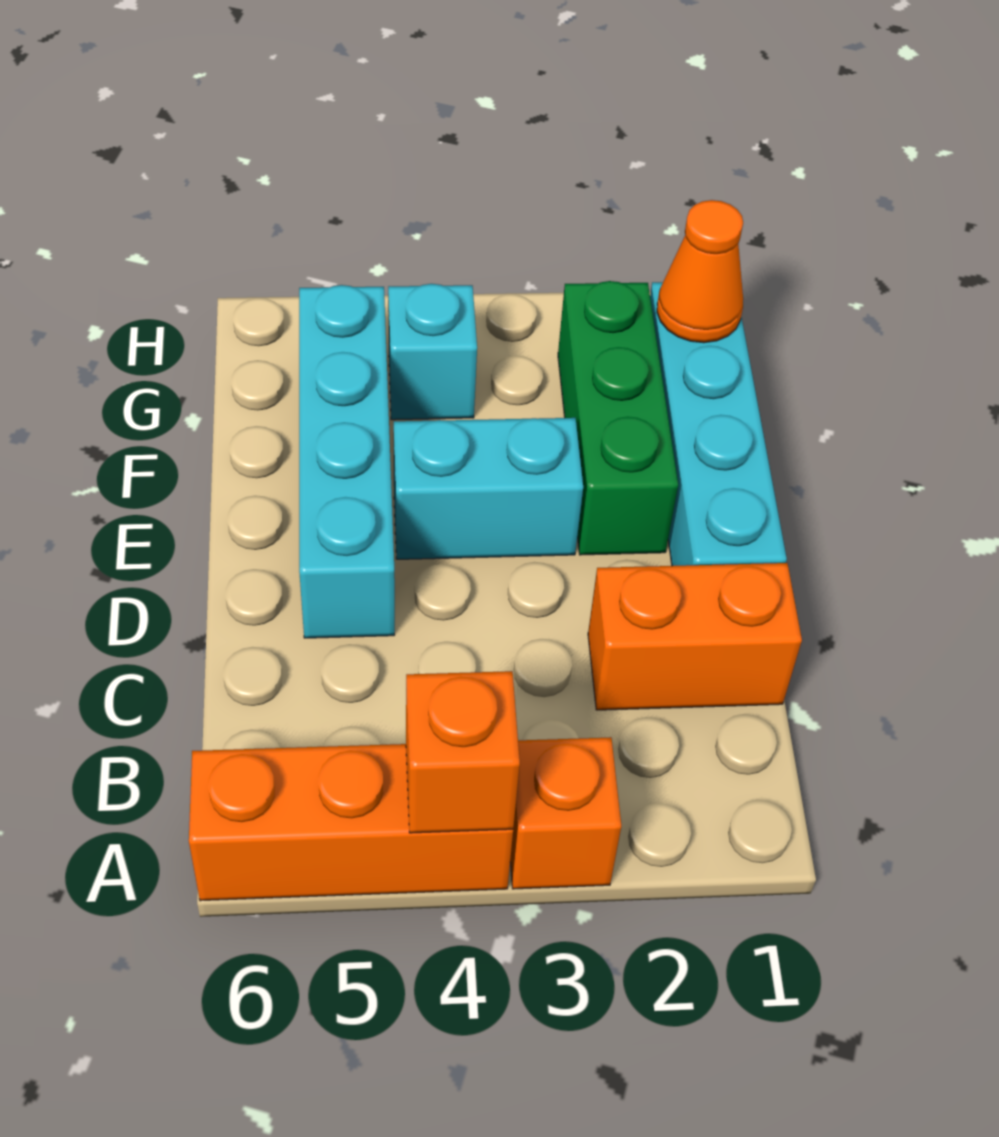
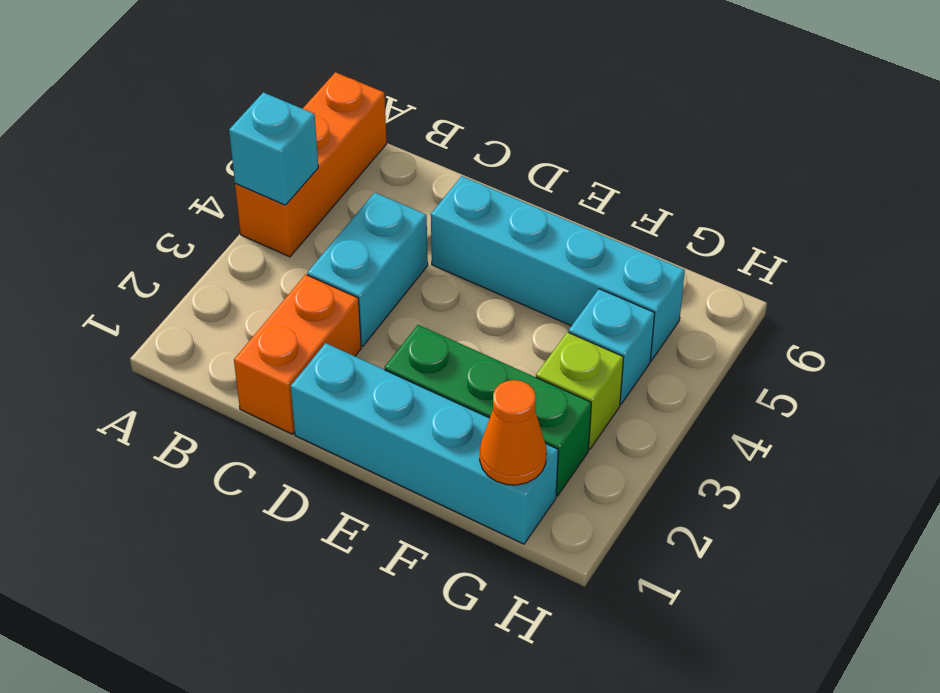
orange brick A3 level 1 -> none
orange brick A4 level 2 -> cyan brick A4 level 2
cyan brick E3:E4 level 1 -> cyan brick C3:C4 level 1
none -> lime brick G3 level 1

